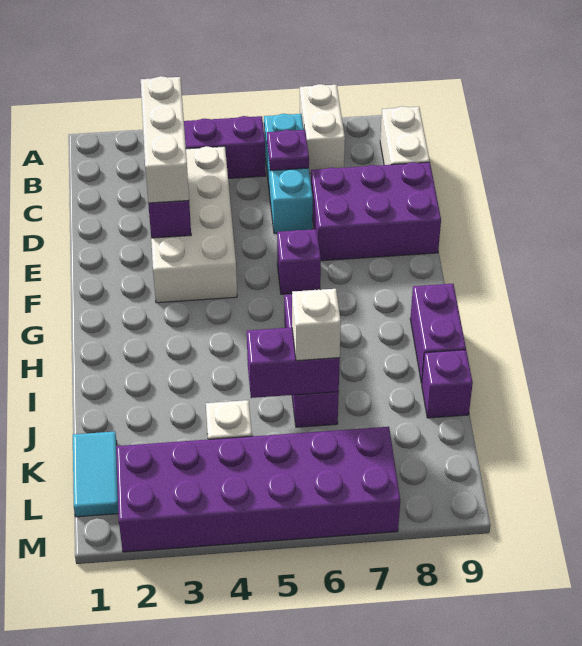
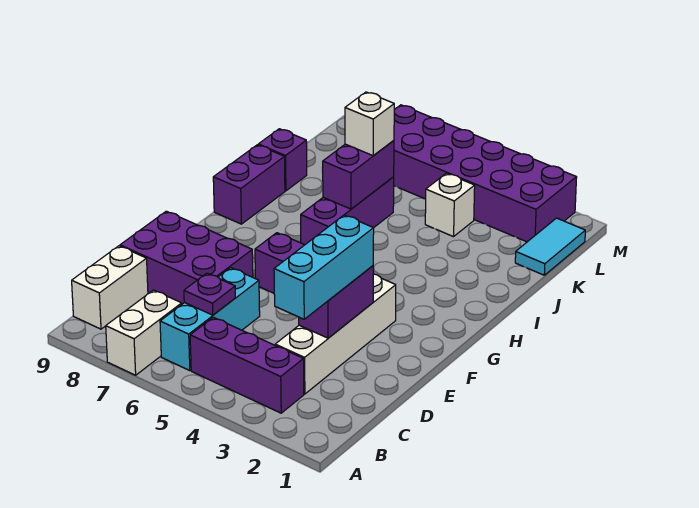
white brick C3:F4 level 1 -> white brick C3:F3 level 1
white brick C3:E3 level 3 -> cyan brick C3:E3 level 3
purple brick J5:J6 level 2 -> purple brick I6:J6 level 2

